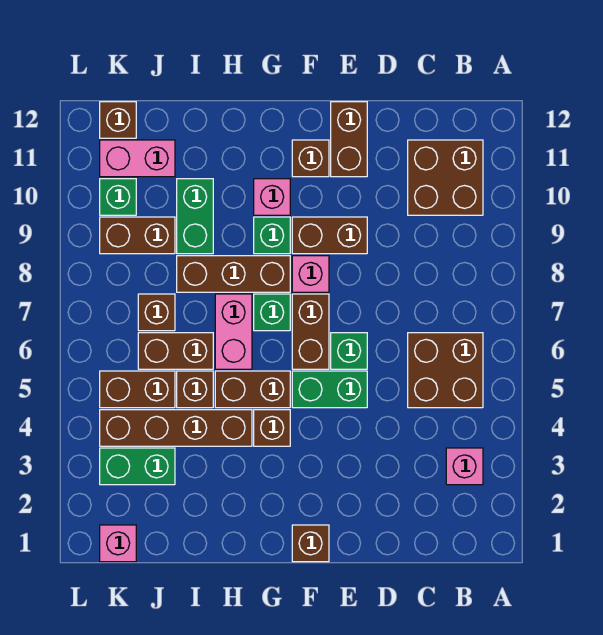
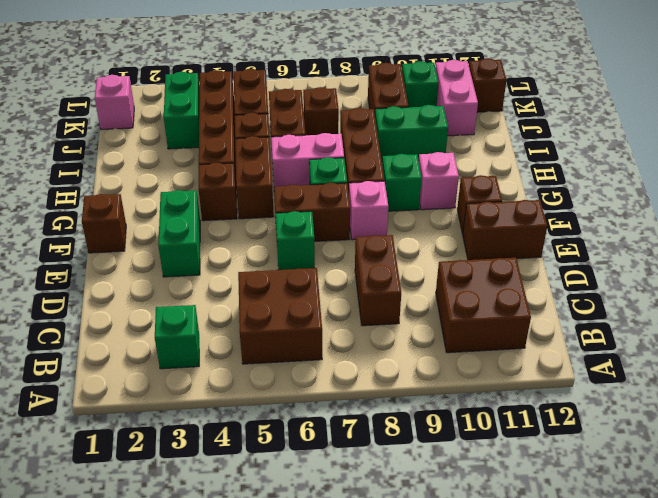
pink brick B3 level 1 -> green brick B3 level 1
green brick E5:F5 level 1 -> green brick E3:F3 level 1
brown brick E9:F9 level 1 -> brown brick C8:D8 level 1

